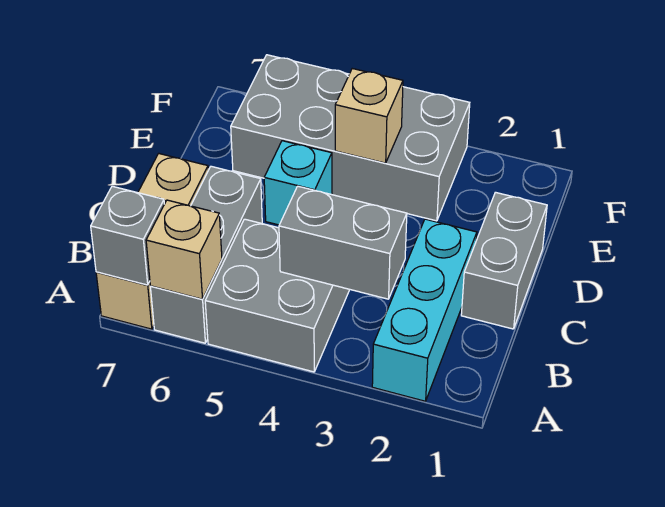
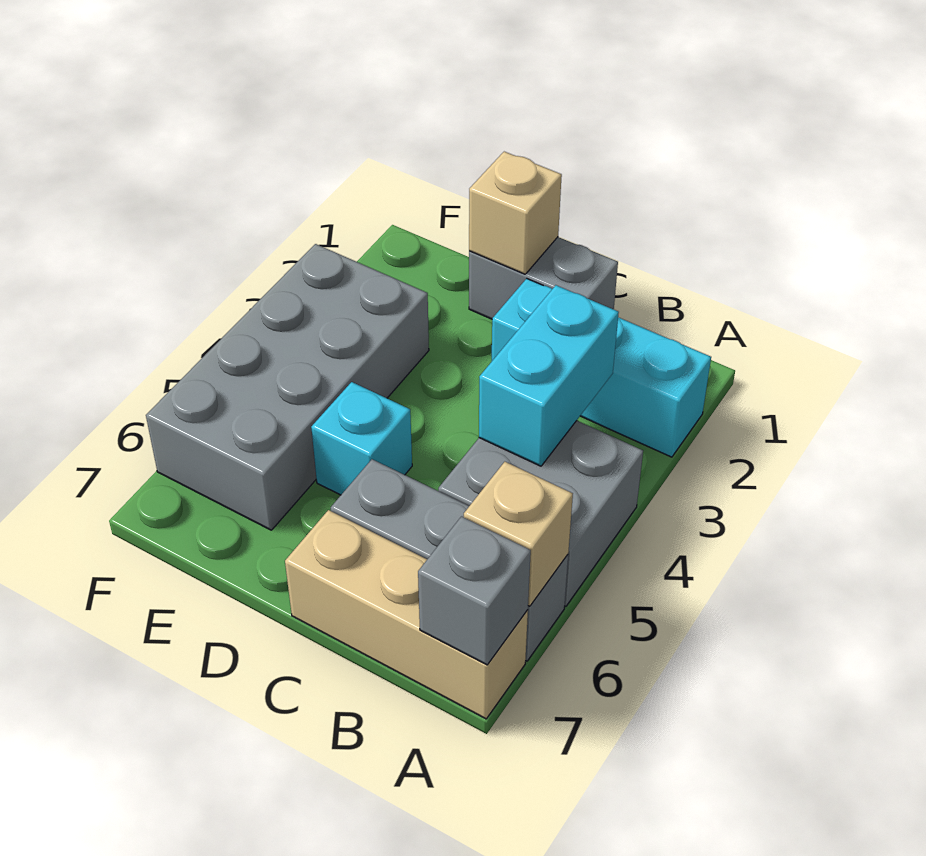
grey brick B3:B4 level 2 -> cyan brick B3:B4 level 2
tan brick E4 level 2 -> tan brick D1 level 2

